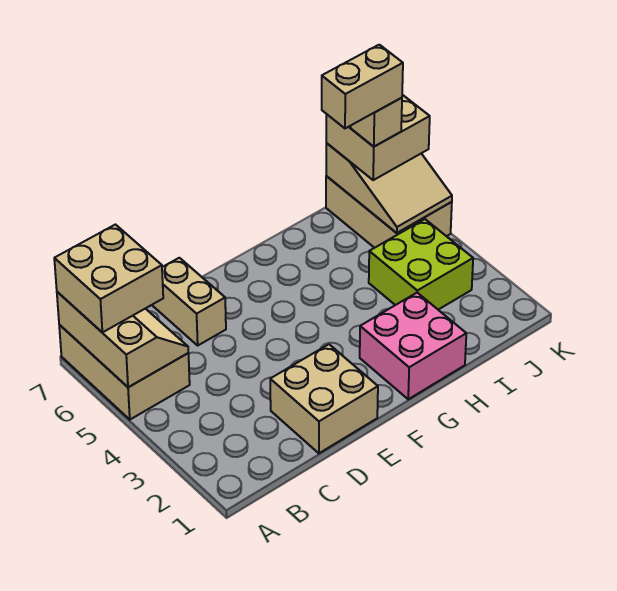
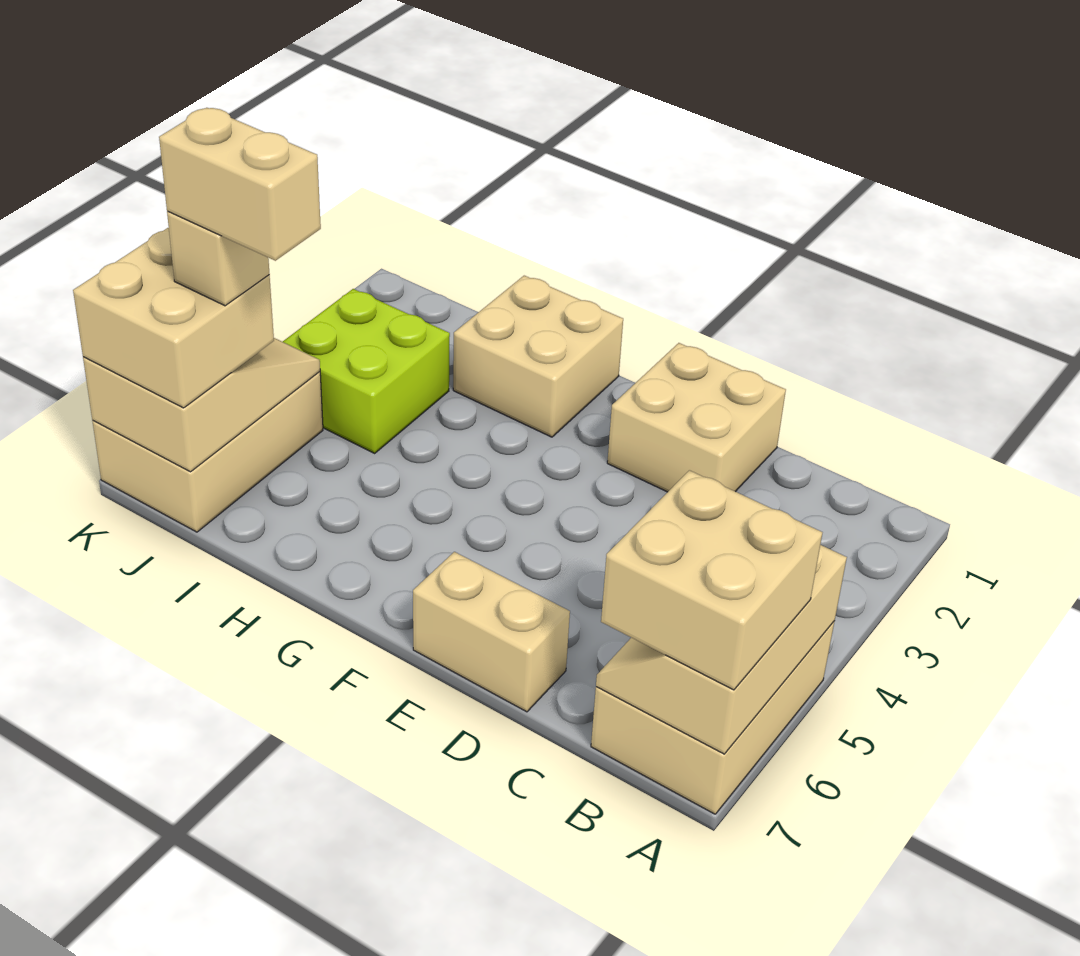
tan brick D6:D7 level 1 -> tan brick D7:E7 level 1
pink brick G1:H2 level 1 -> tan brick G1:H2 level 1

